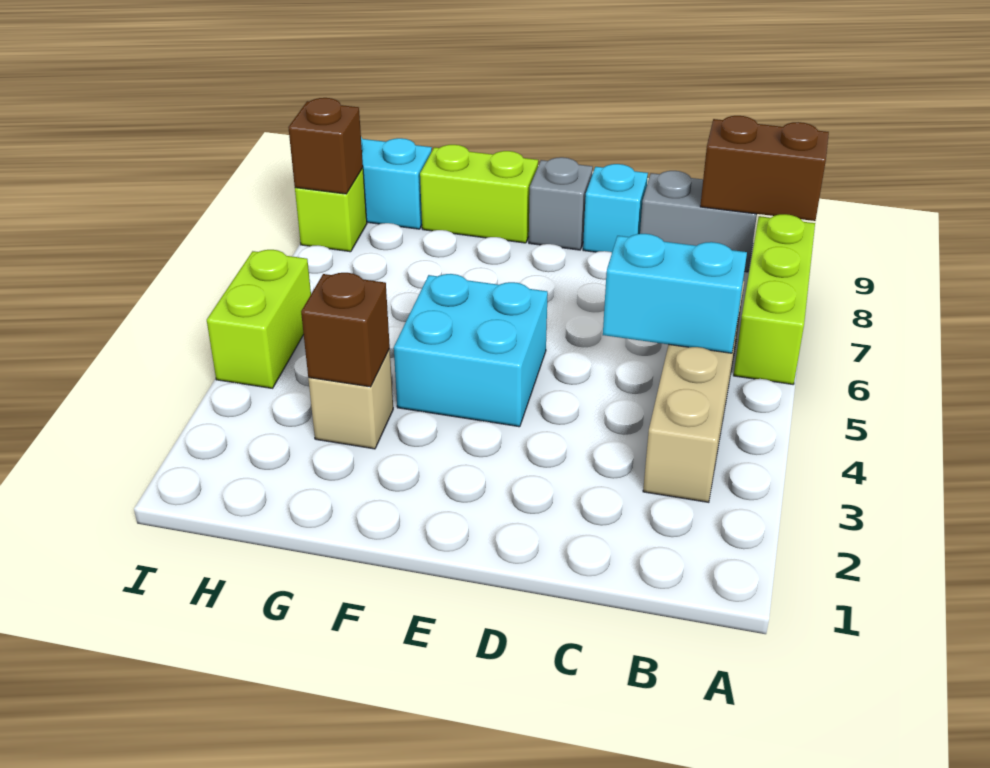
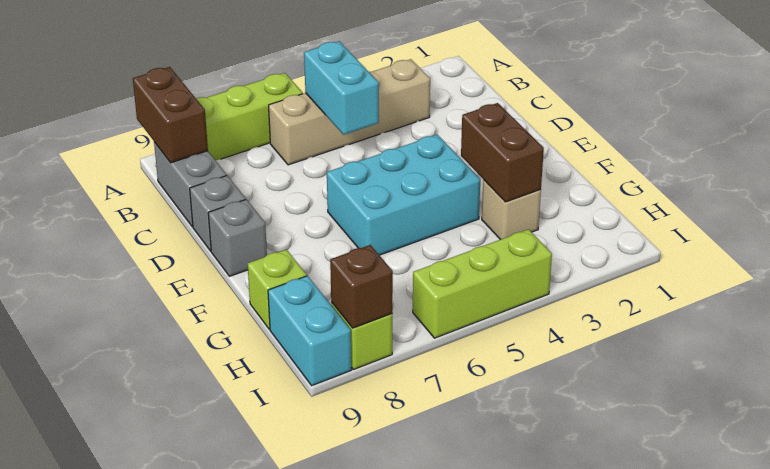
cyan brick D9 level 1 -> grey brick D9 level 1
cyan brick E4:F5 level 1 -> cyan brick E4:F6 level 1
lime brick F9:G9 level 1 -> lime brick G9 level 1
brown brick G3 level 2 -> brown brick F3:G3 level 2
lime brick I4:I5 level 1 -> lime brick I4:I6 level 1

